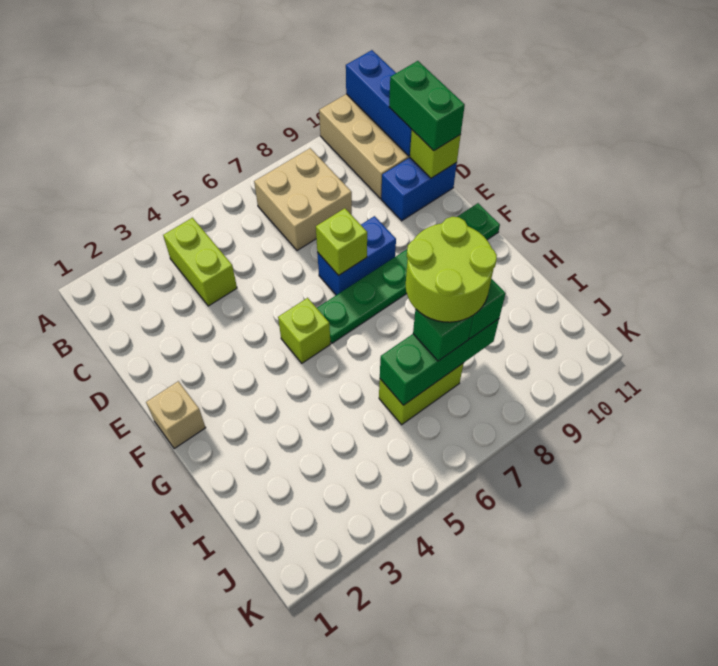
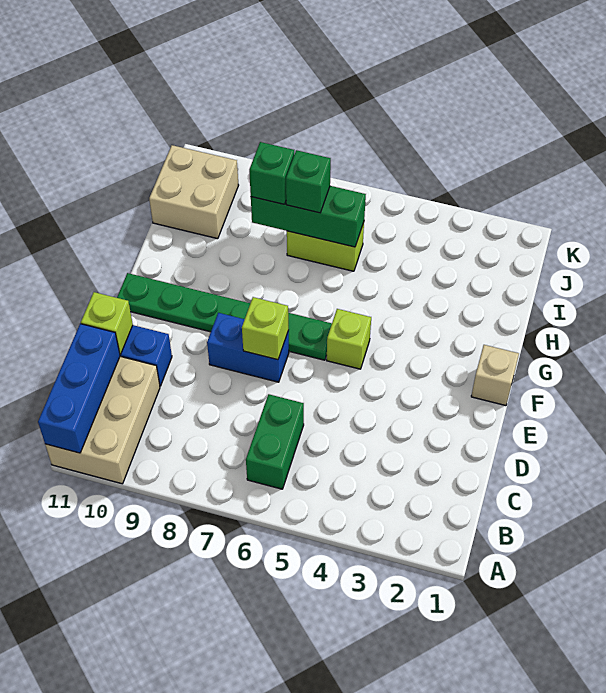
lime brick B4:C4 level 1 -> none
tan brick B7:C8 level 1 -> tan brick I10:J11 level 1
green brick C11:D11 level 3 -> green brick B6:C6 level 1
lime round brick H7:I8 level 4 -> none

